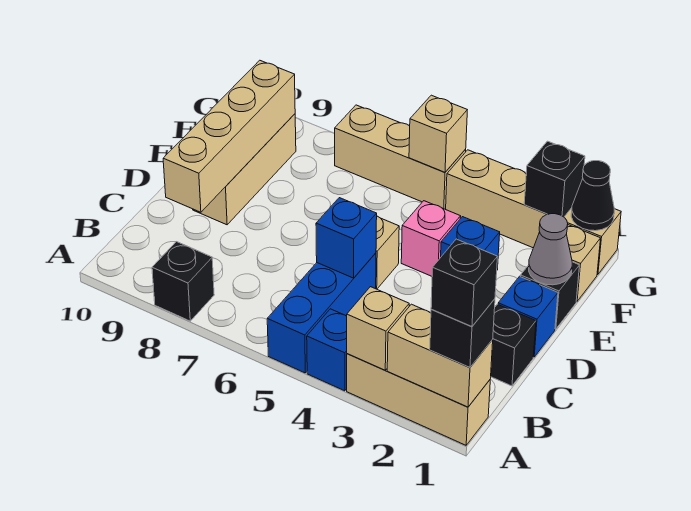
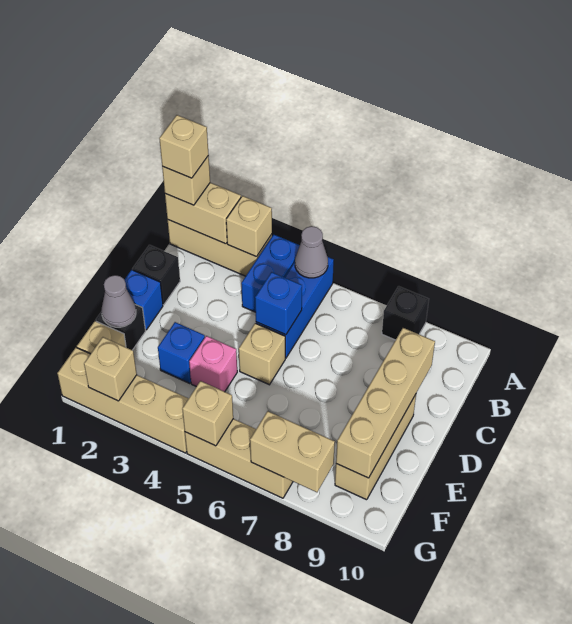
black brick A1 level 3 -> tan brick A1 level 3
black brick A1 level 4 -> tan brick A1 level 4
blue brick A4 level 1 -> blue brick A4:B4 level 1
none -> grey cone A5 level 2
black cone G1 level 2 -> none
black brick G2 level 2 -> tan brick G2 level 2
none -> tan brick G7:G8 level 2

